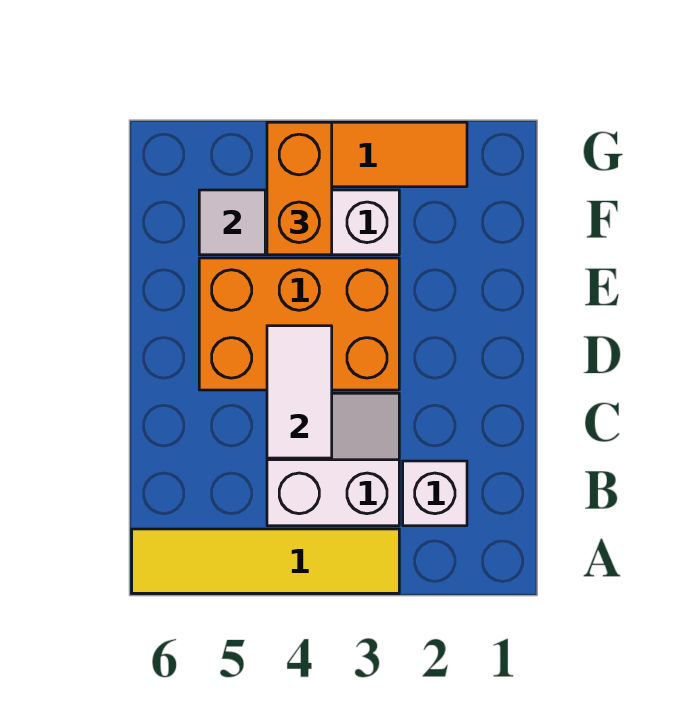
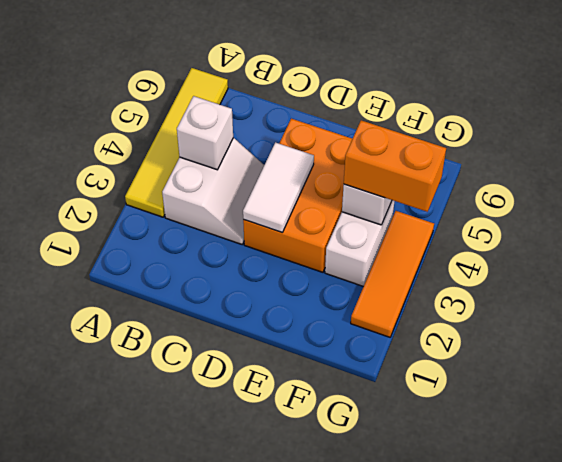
white brick B2 level 1 -> white brick B4 level 2
white tile C4:D4 level 2 -> white tile D3:D4 level 2

